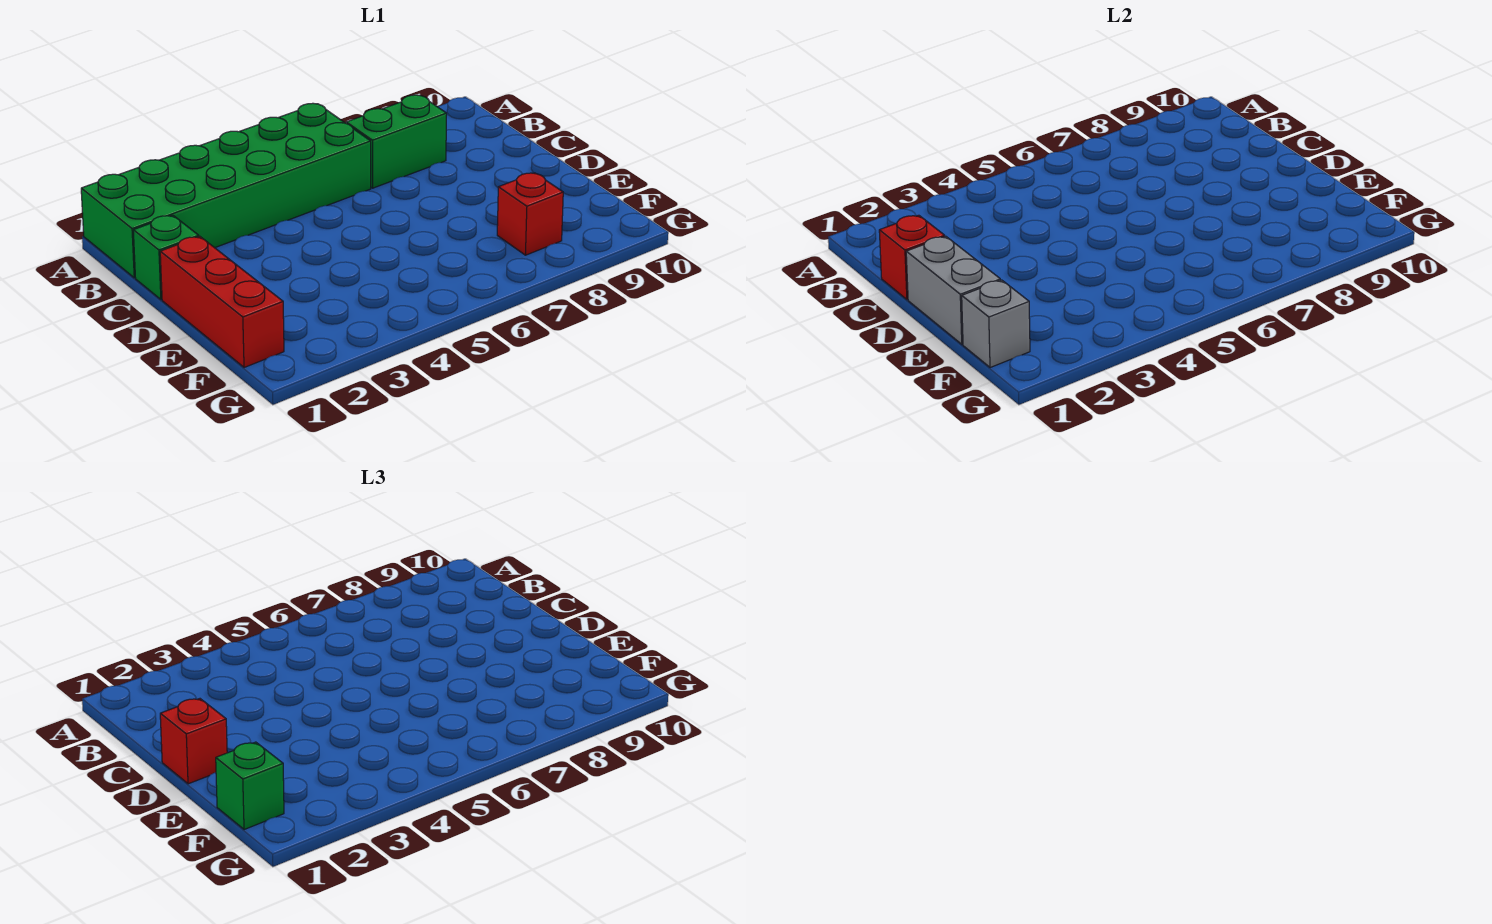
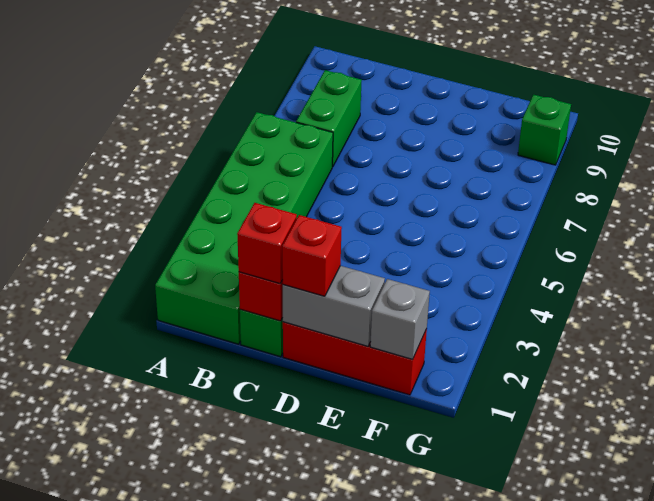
green brick F1 level 3 -> green brick G9 level 1
red brick F8 level 1 -> red brick C1 level 3

